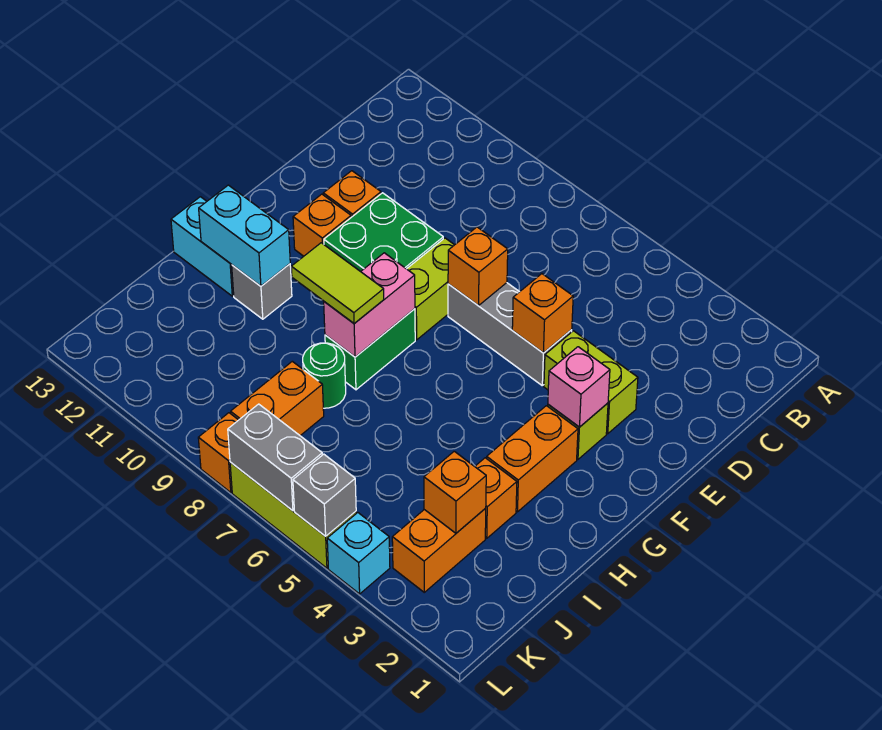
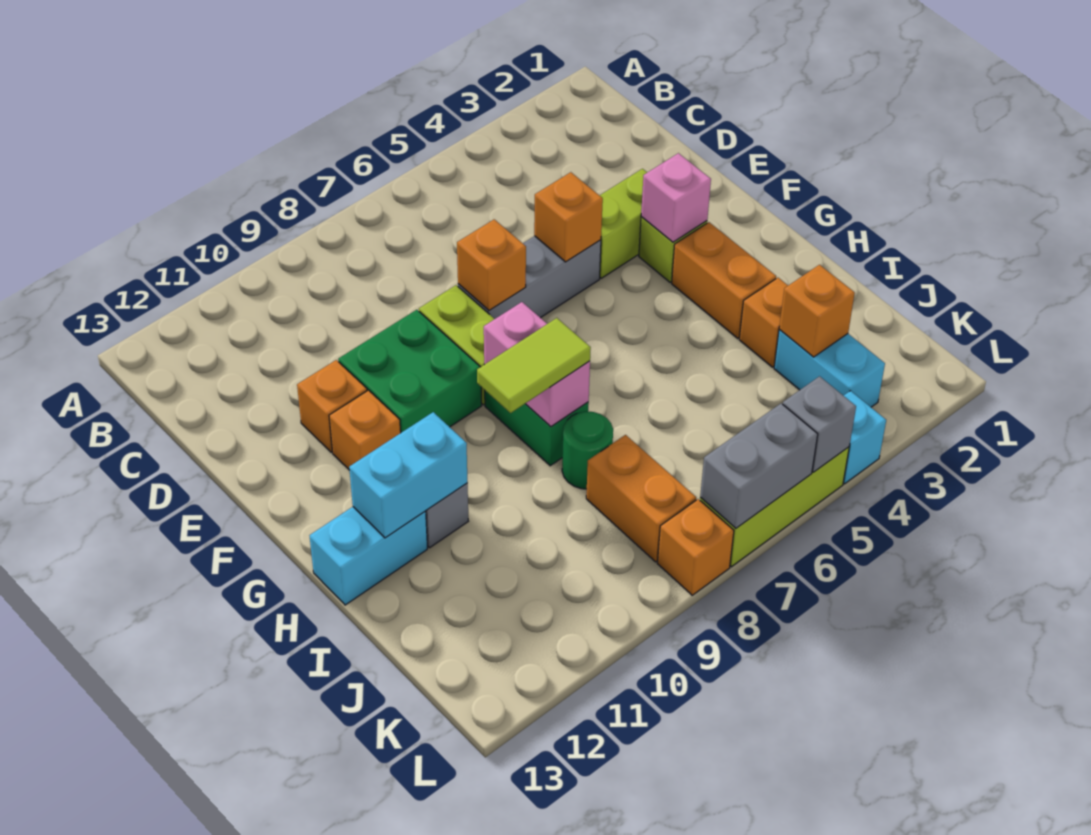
orange brick J3:K3 level 1 -> cyan brick J3:K3 level 1

